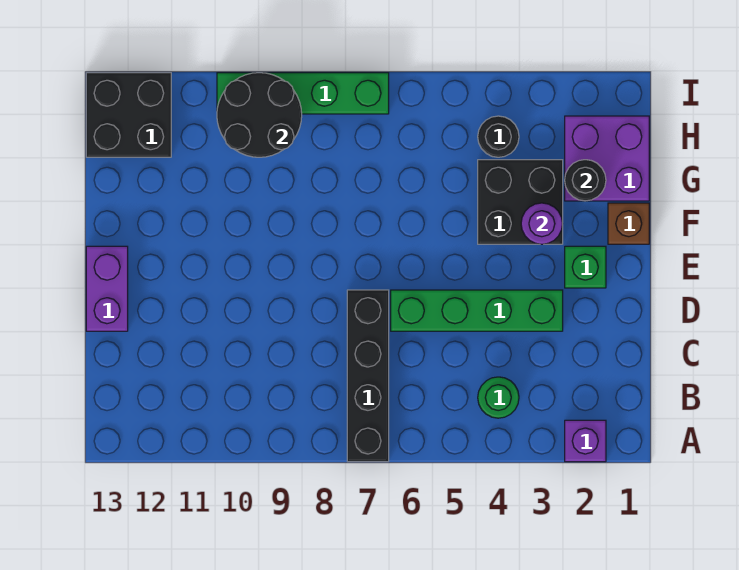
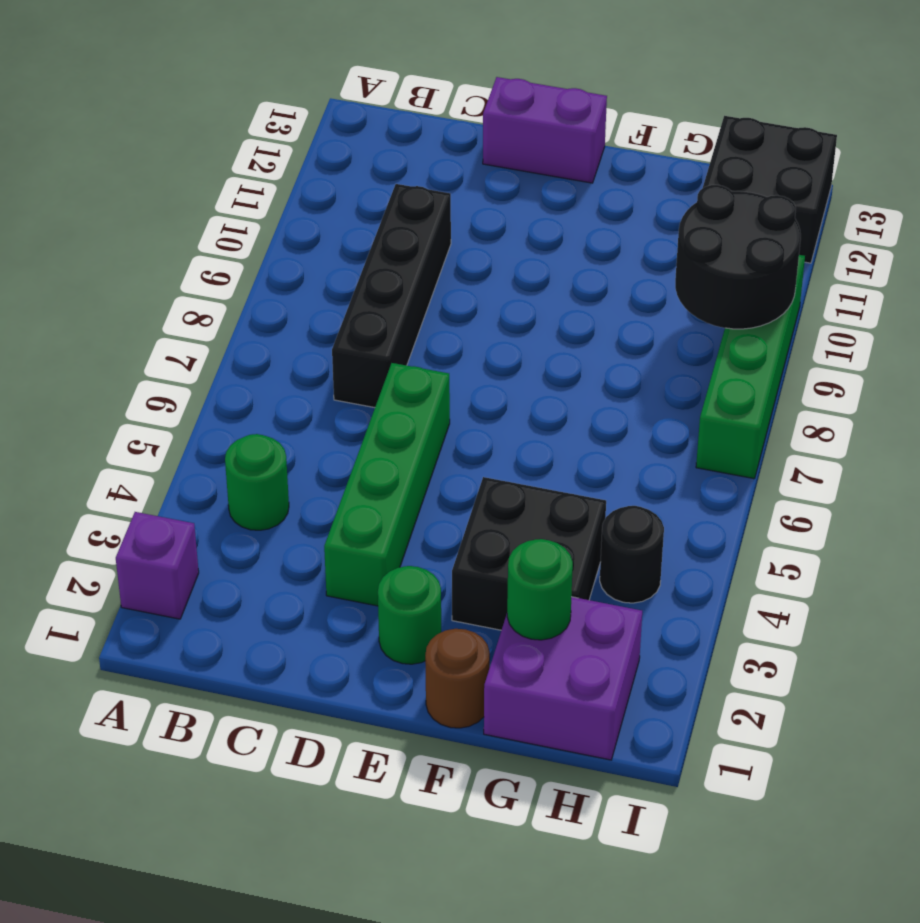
black brick A7:D7 level 1 -> black brick C7:C10 level 1
green brick E2 level 1 -> green round brick E2 level 1
brown brick F1 level 1 -> brown round brick F1 level 1
purple round brick F3 level 2 -> none
black round brick G2 level 2 -> green round brick G2 level 2

